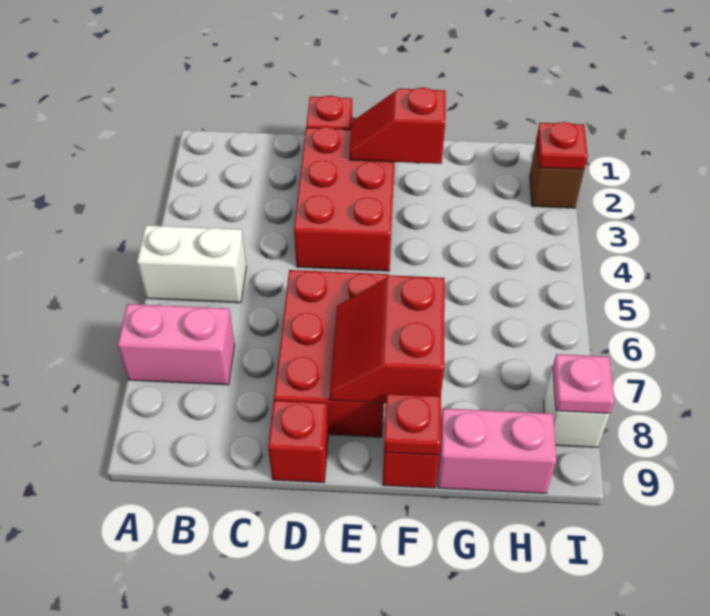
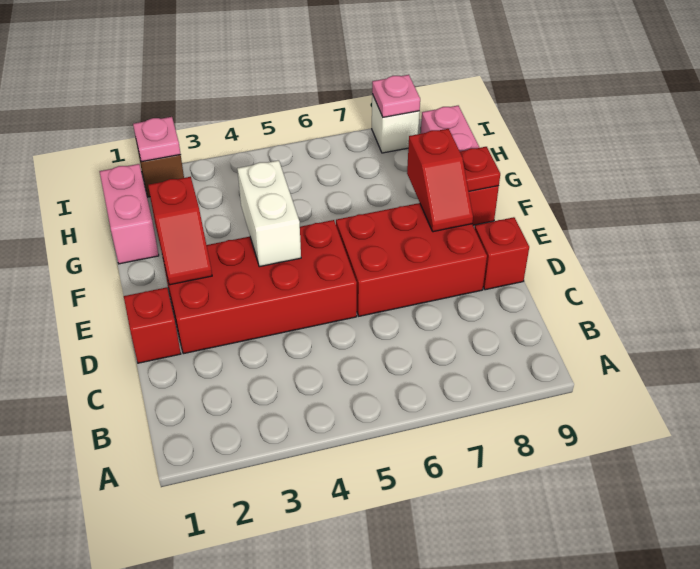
white brick A5:B5 level 1 -> white brick E4:F4 level 2
pink brick A7:B7 level 1 -> pink brick G1:H1 level 1
red brick D2:E4 level 1 -> red brick D2:E5 level 1
red slope E7:F8 level 2 top F -> red slope E8:F8 level 2 top F
red plate I2 level 2 -> pink plate I2 level 2

